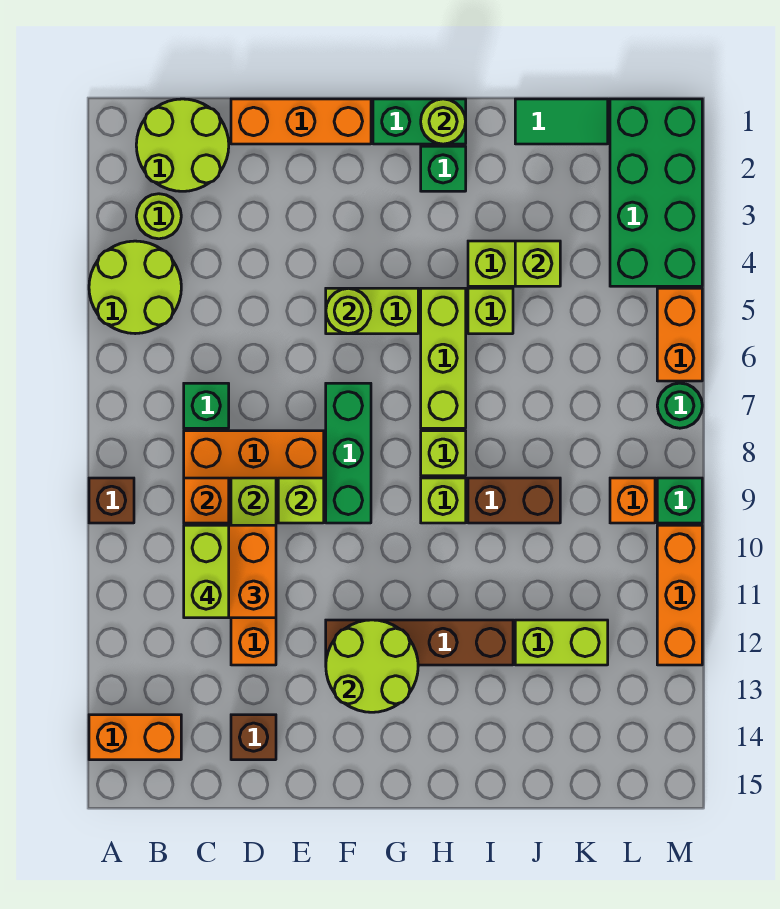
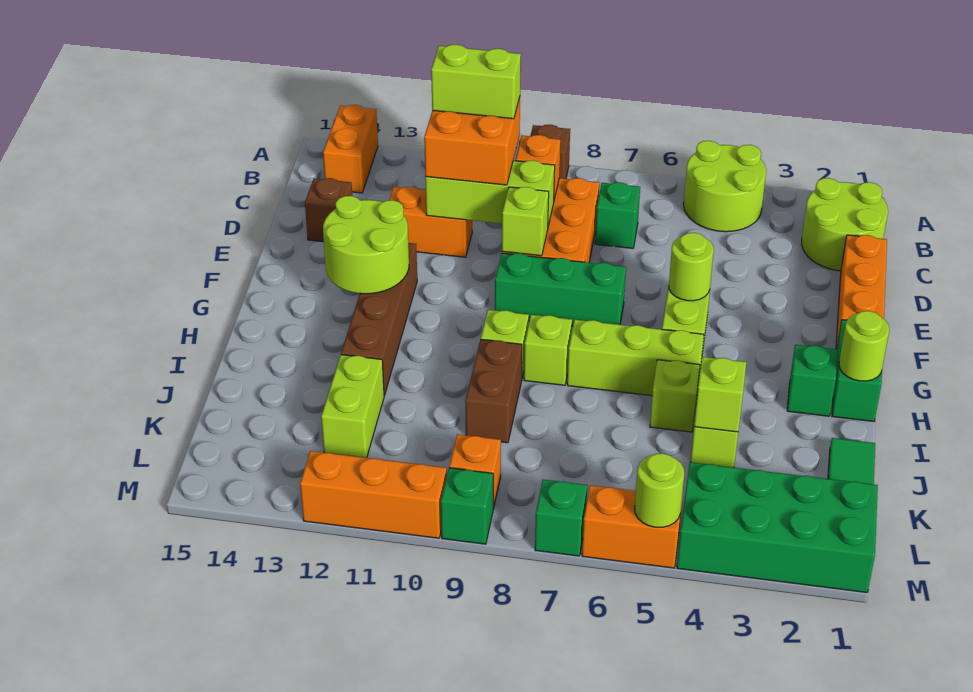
lime round brick B3 level 1 -> lime round brick M5 level 2
green round brick M7 level 1 -> green brick M7 level 1

